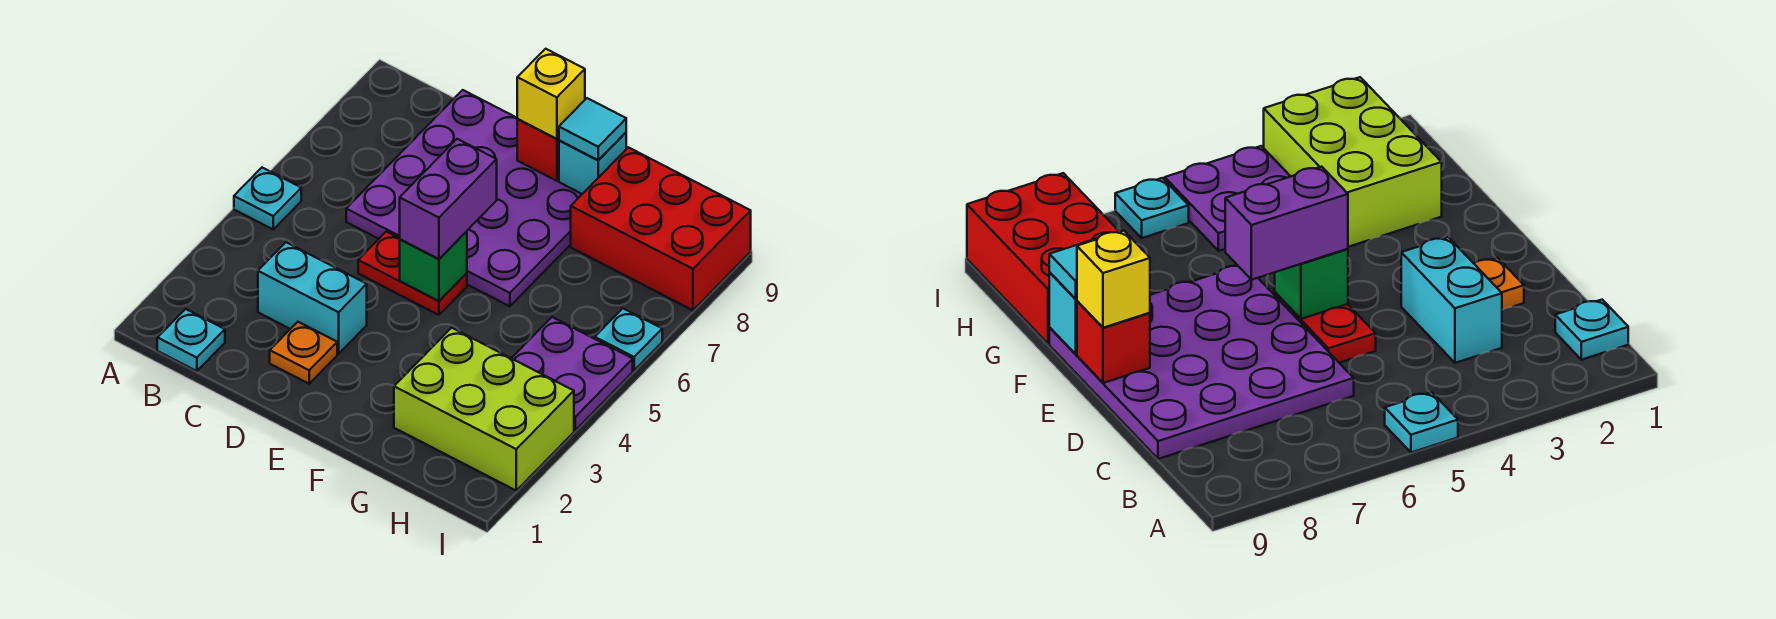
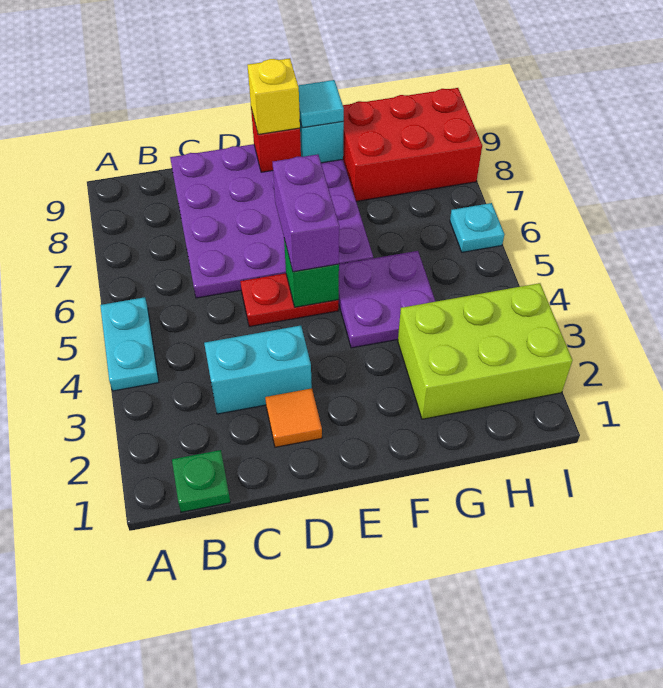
cyan plate A5 level 1 -> cyan plate A4:A5 level 1
cyan plate B1 level 1 -> green plate B1 level 1
orange plate D2 level 1 -> orange tile D2 level 1
purple plate H4:I5 level 1 -> purple plate F4:G5 level 1

